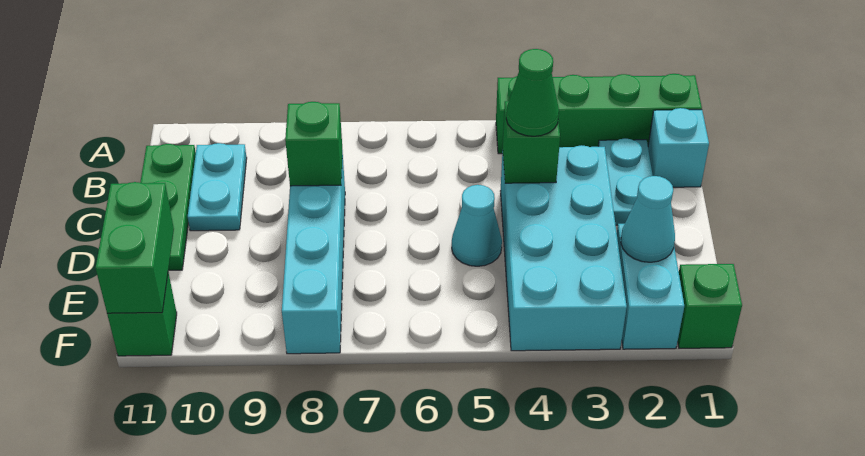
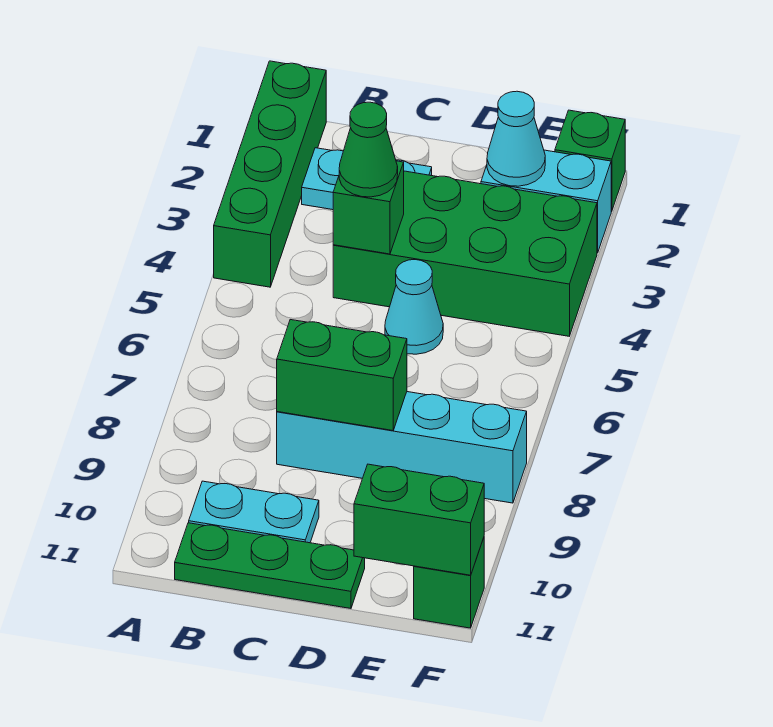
cyan brick B1 level 1 -> none
cyan brick C3:F4 level 1 -> green brick C3:F4 level 1
green brick C8 level 2 -> green brick C8:D8 level 2

